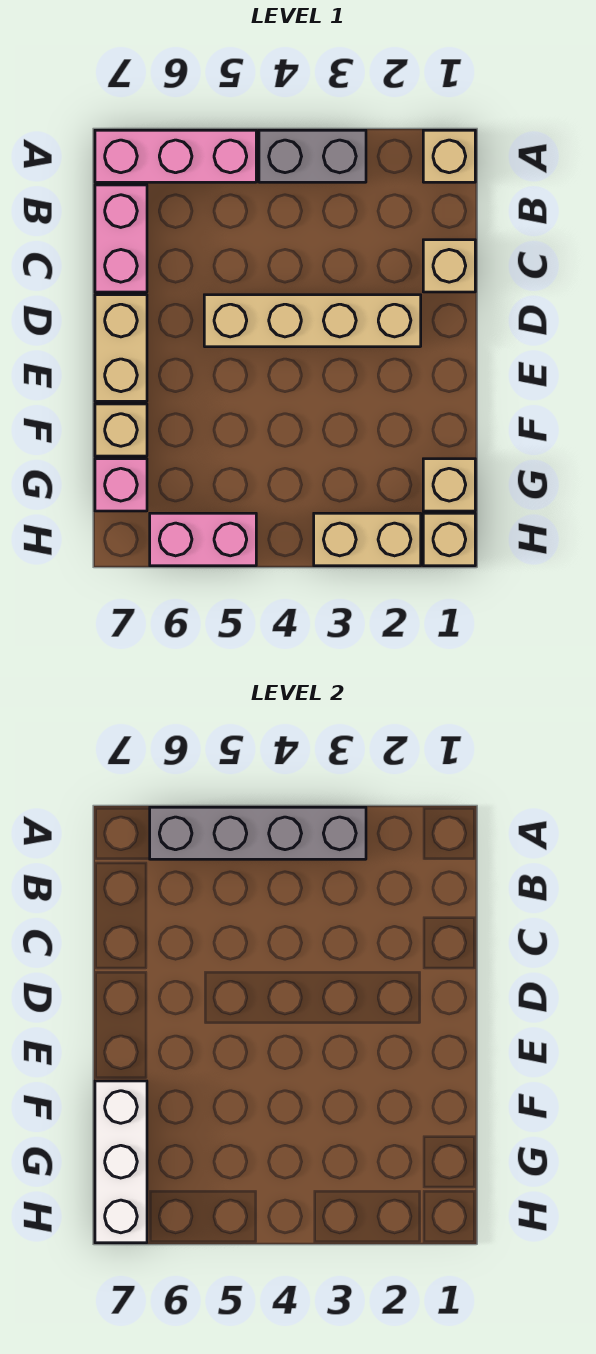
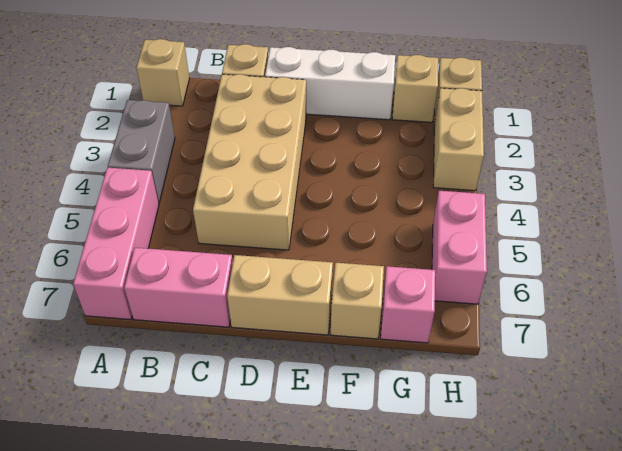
grey brick A3:A6 level 2 -> none
tan brick D2:D5 level 1 -> tan brick C2:D5 level 1
white brick F7:H7 level 2 -> white brick D1:F1 level 1

